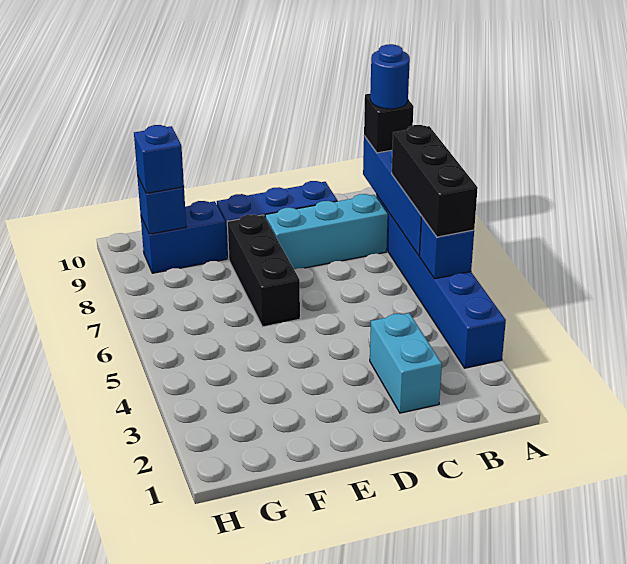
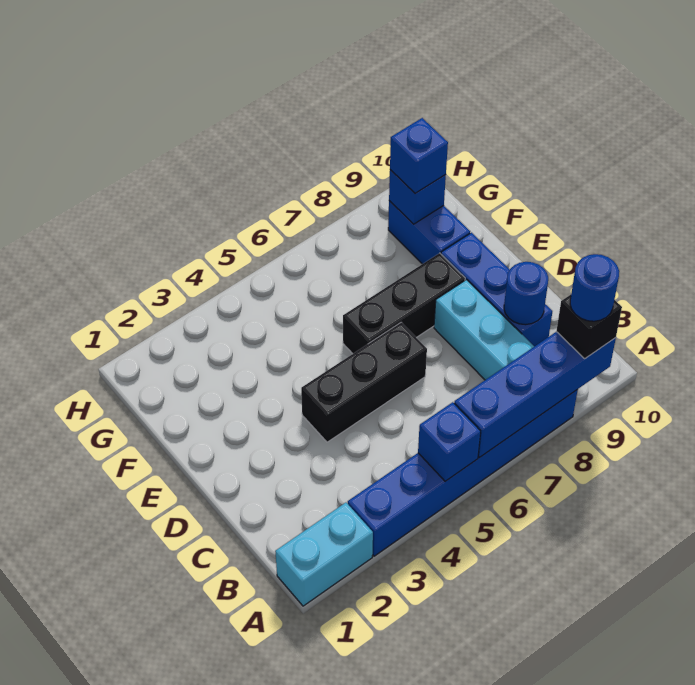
black brick A5:A7 level 3 -> black brick D4:D6 level 1
cyan brick C2:C3 level 1 -> cyan brick A1:A2 level 1
none -> blue round brick C9 level 2

